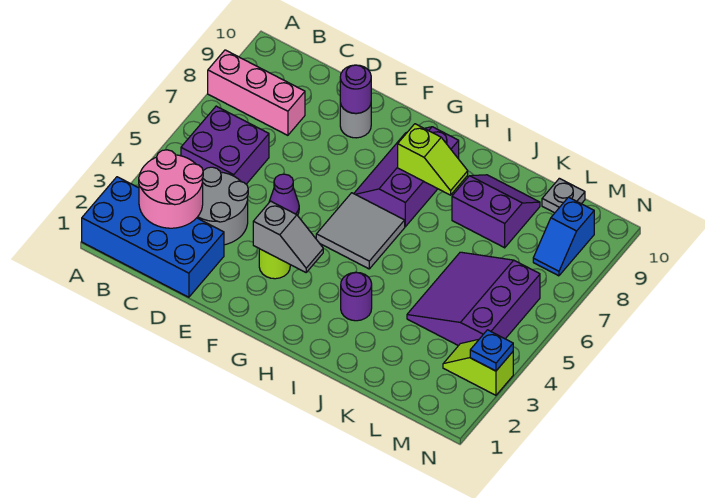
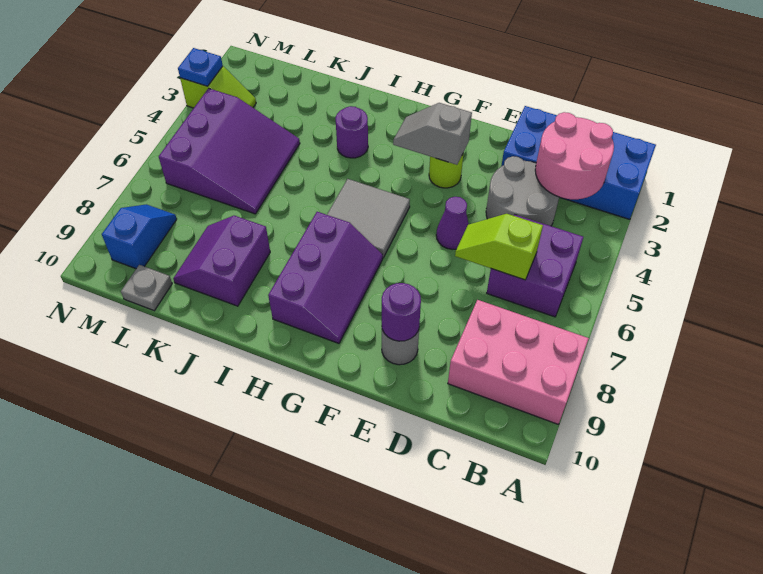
pink brick A8:C8 level 1 -> pink brick A8:C9 level 1
lime slope H8:I8 level 2 top H -> lime slope C6:D6 level 2 top C
purple slope J8:K9 level 1 top 8 -> purple slope J8:K9 level 1 top J

